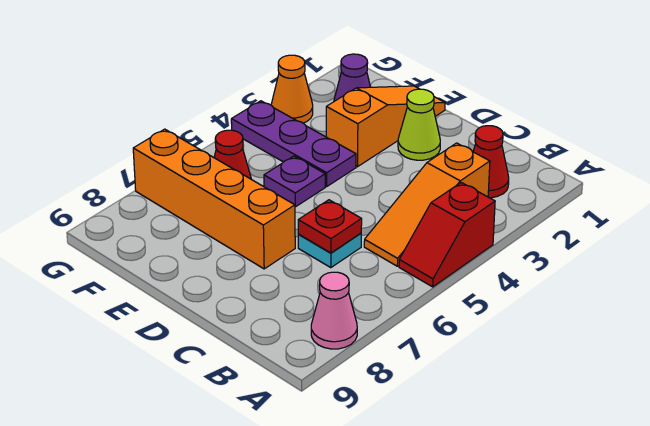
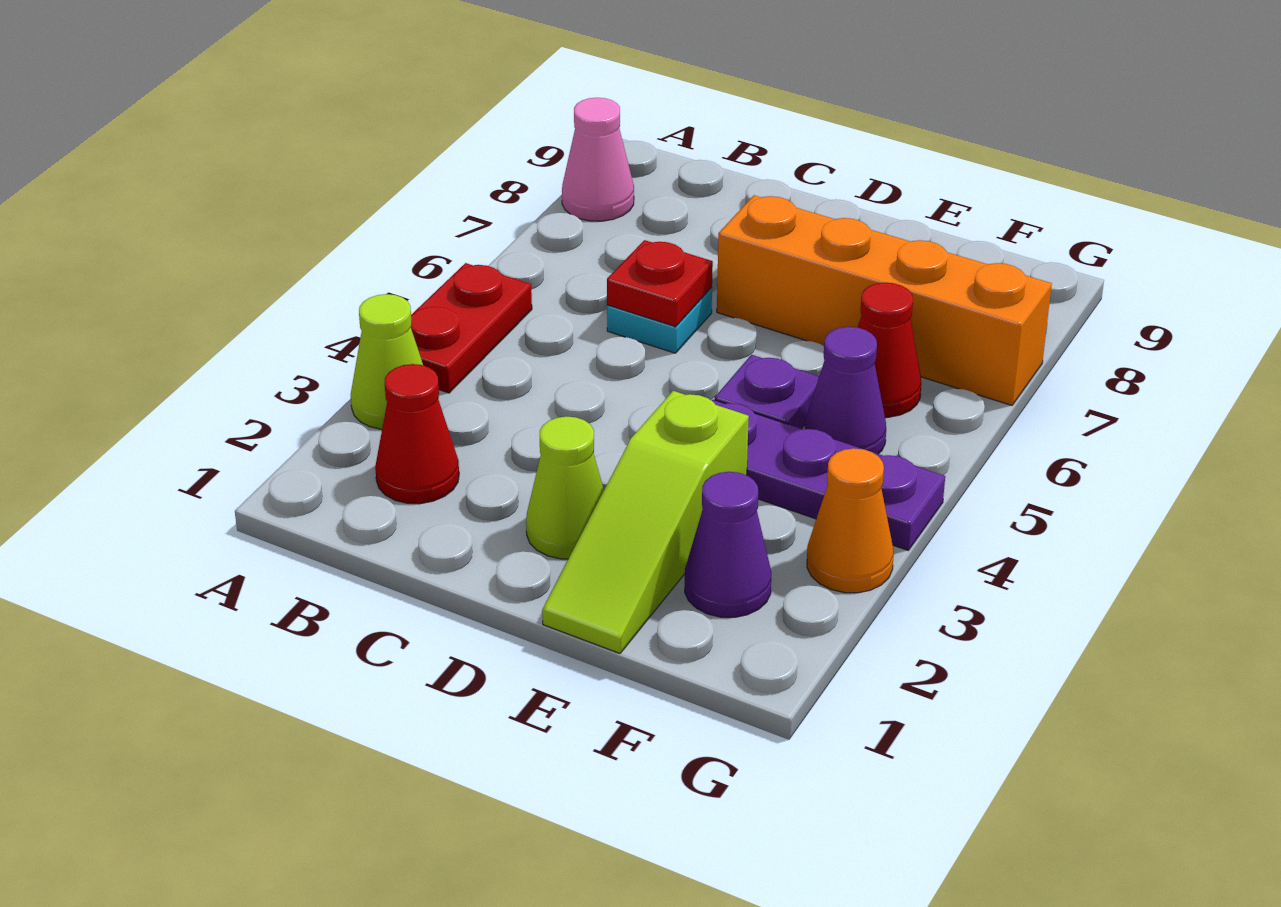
none -> lime cone A3 level 1
red slope A4:A5 level 1 top 4 -> red plate A4:A5 level 1
orange slope B3:B5 level 1 top 3 -> none
orange slope E1:E3 level 1 top 3 -> lime slope E1:E3 level 1 top 3
none -> purple cone F5 level 1

